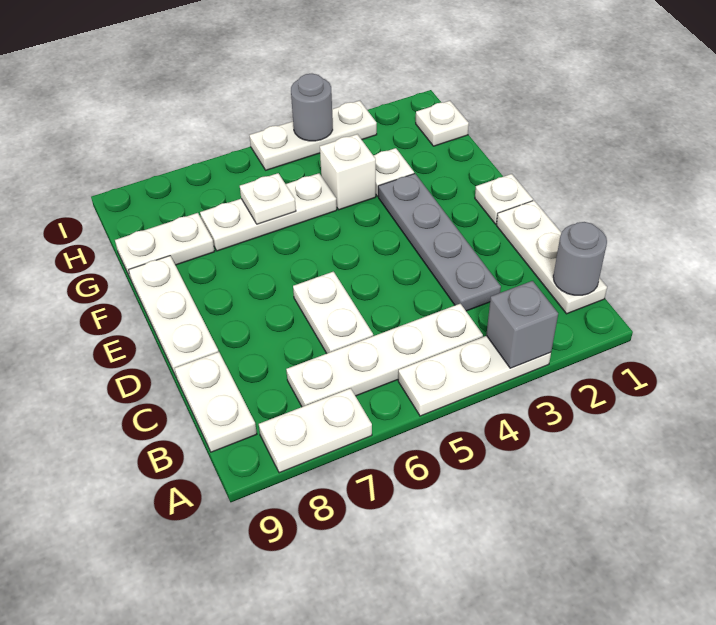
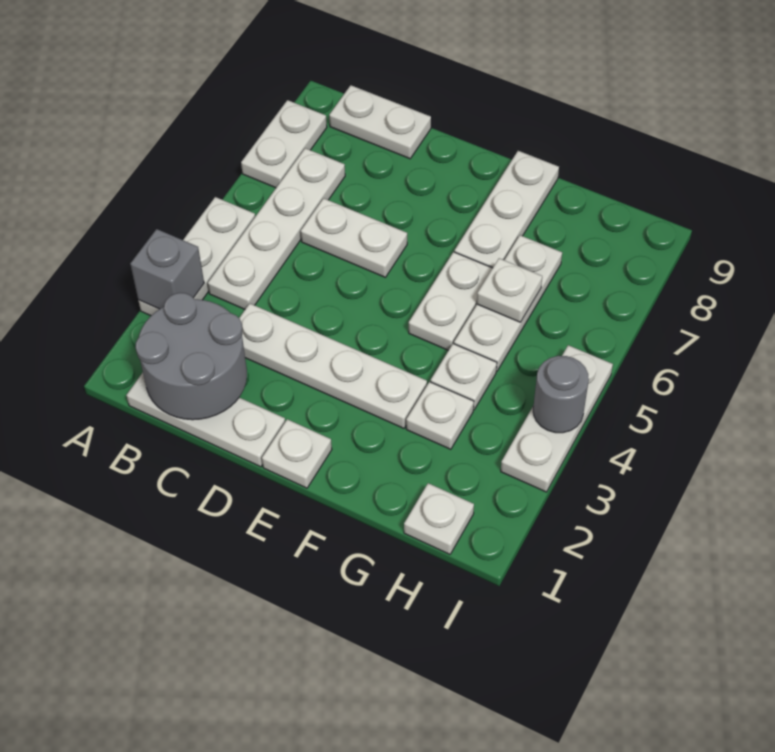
grey round brick B1 level 2 -> grey round brick B1:C2 level 2
grey plate C3:F3 level 1 -> white plate C3:F3 level 1
white plate D9:F9 level 1 -> white plate F7:F9 level 1
white brick G4 level 1 -> white plate G4 level 1
white plate G8:G9 level 1 -> white plate F5:F6 level 1

